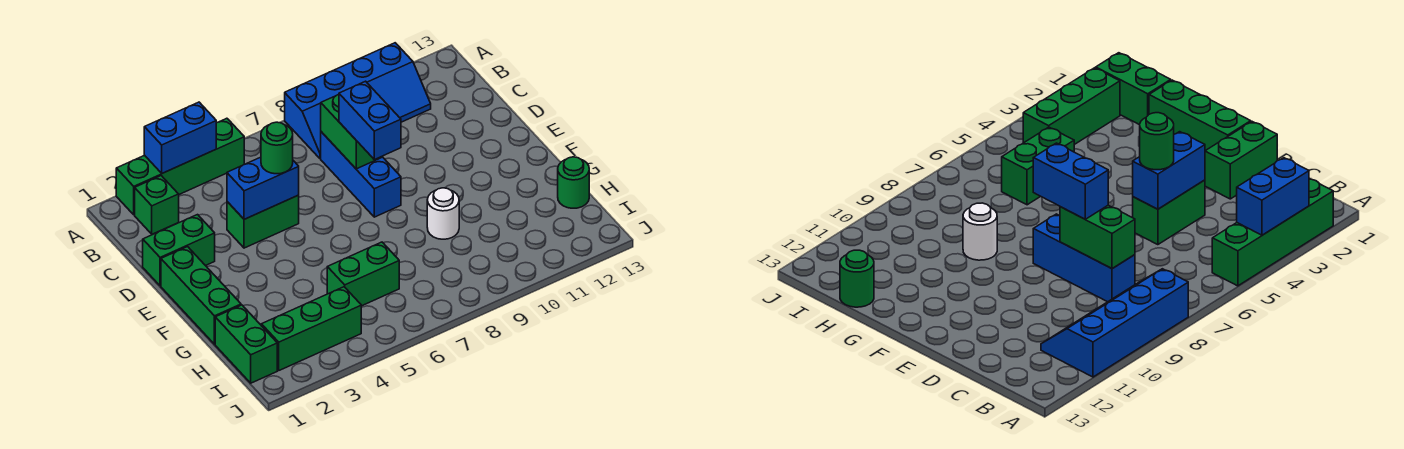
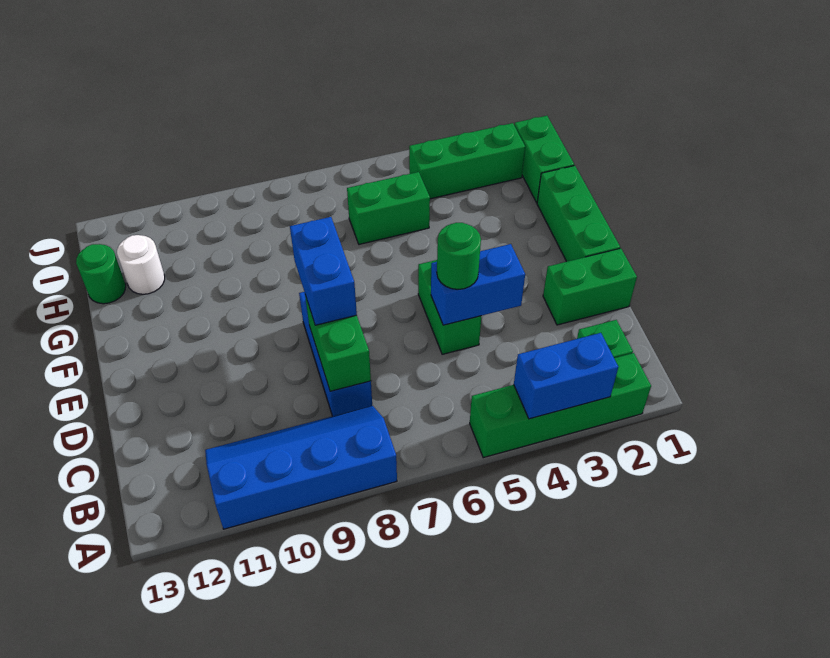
green brick D4:D5 level 1 -> green brick D5:E5 level 1
white round brick G9 level 1 -> white round brick H12 level 1

